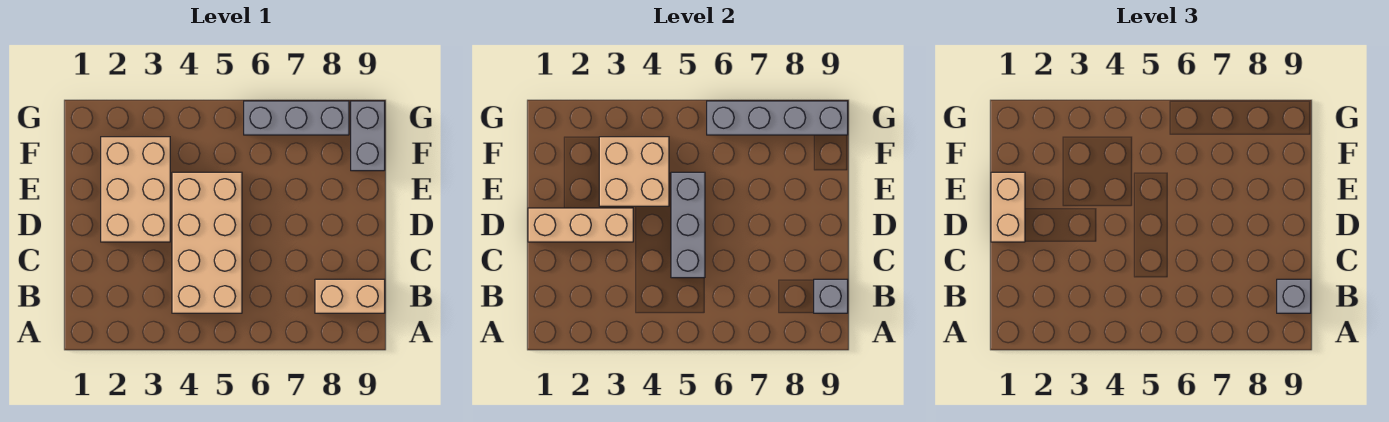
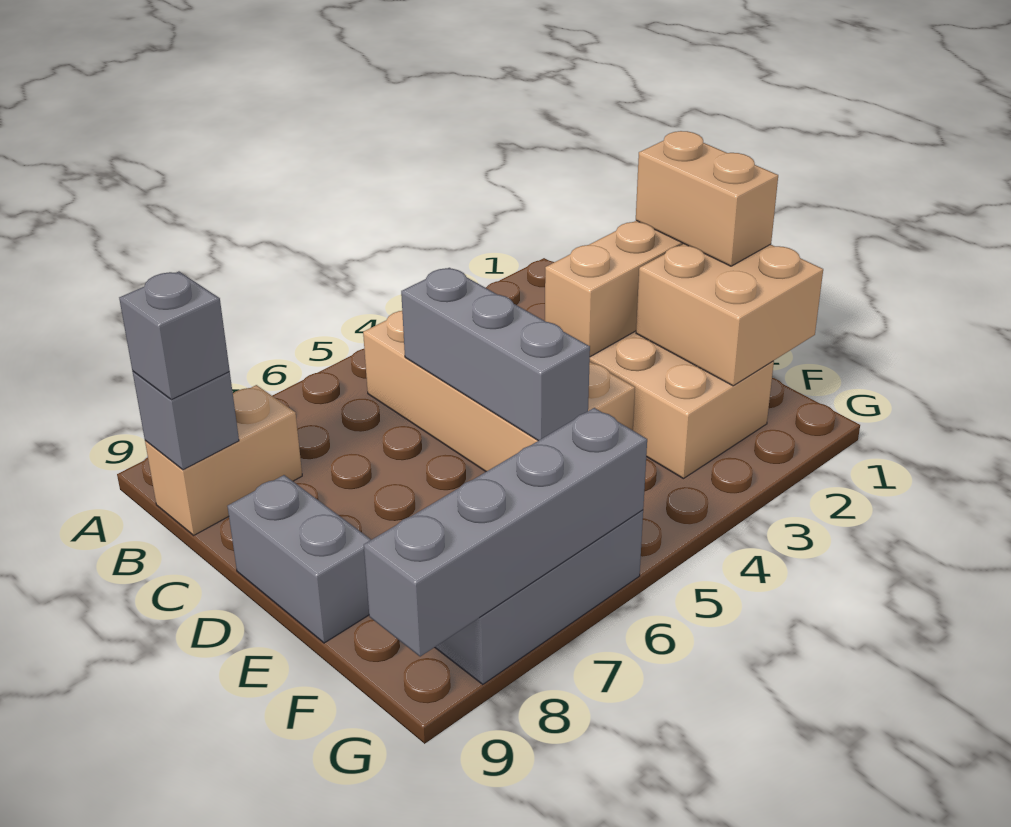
tan brick E3:F4 level 2 -> tan brick E1:F2 level 2
grey brick F9:G9 level 1 -> grey brick D9:E9 level 1

